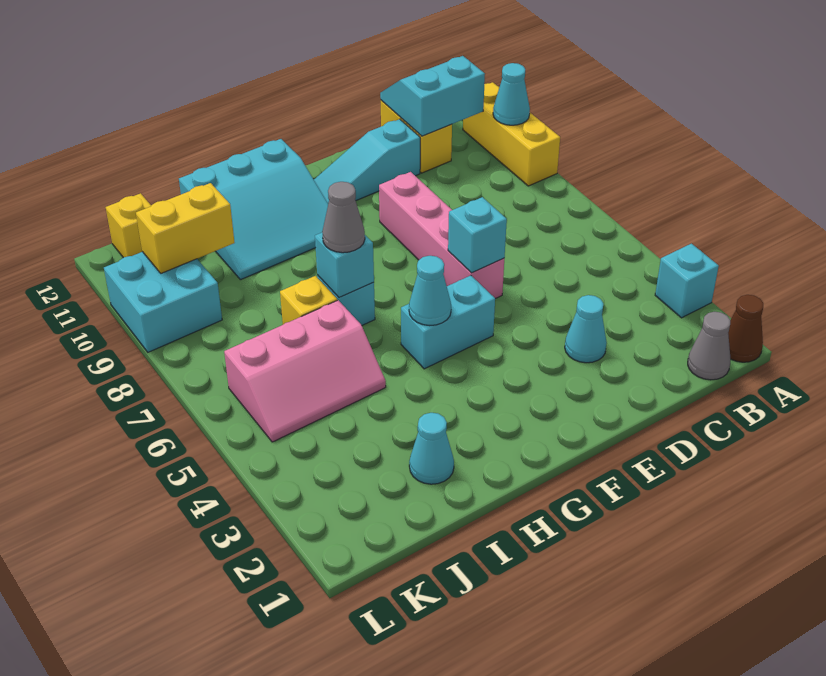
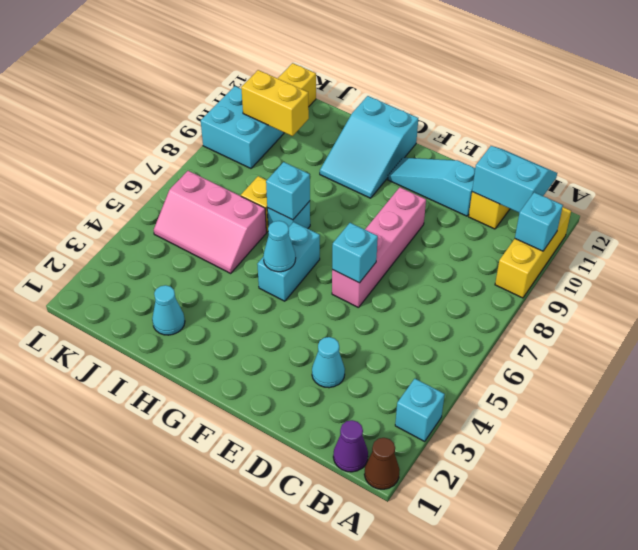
cyan cone A10 level 2 -> cyan brick A10 level 2
grey cone B1 level 1 -> purple cone B1 level 1
cyan brick F5:G5 level 1 -> cyan brick G5:G6 level 1
cyan slope G10:I12 level 1 top 12 -> cyan slope G10:H12 level 1 top 12
grey cone H7 level 3 -> none

